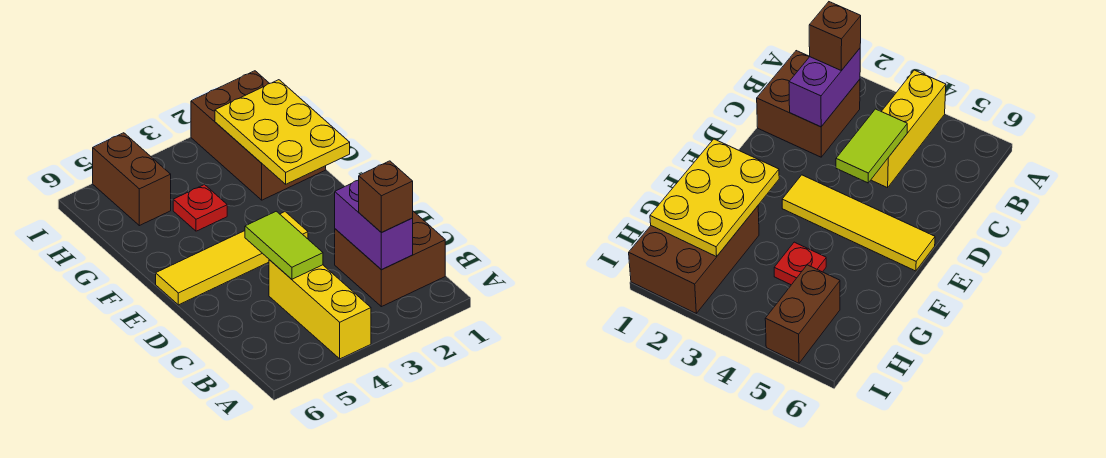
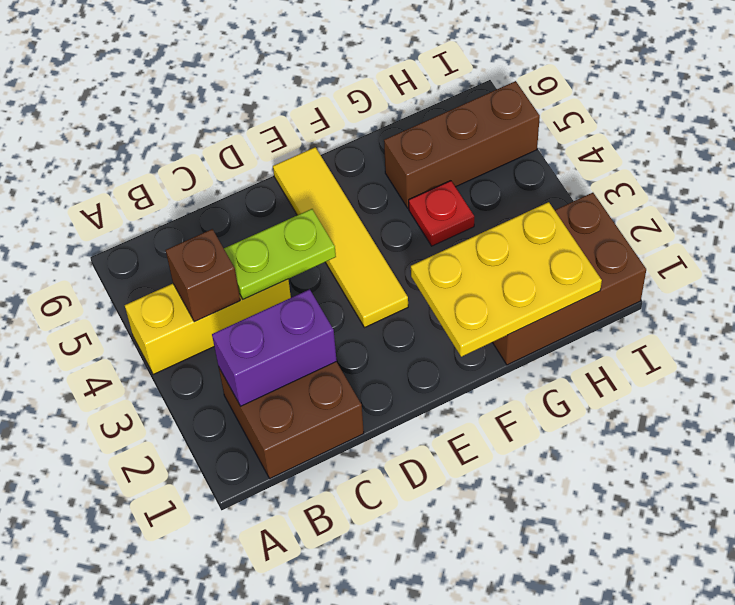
brown brick B2 level 3 -> brown brick B4 level 2
lime tile C4:D4 level 2 -> lime plate C4:D4 level 2
brown brick H5:I5 level 1 -> brown brick G5:I5 level 1

